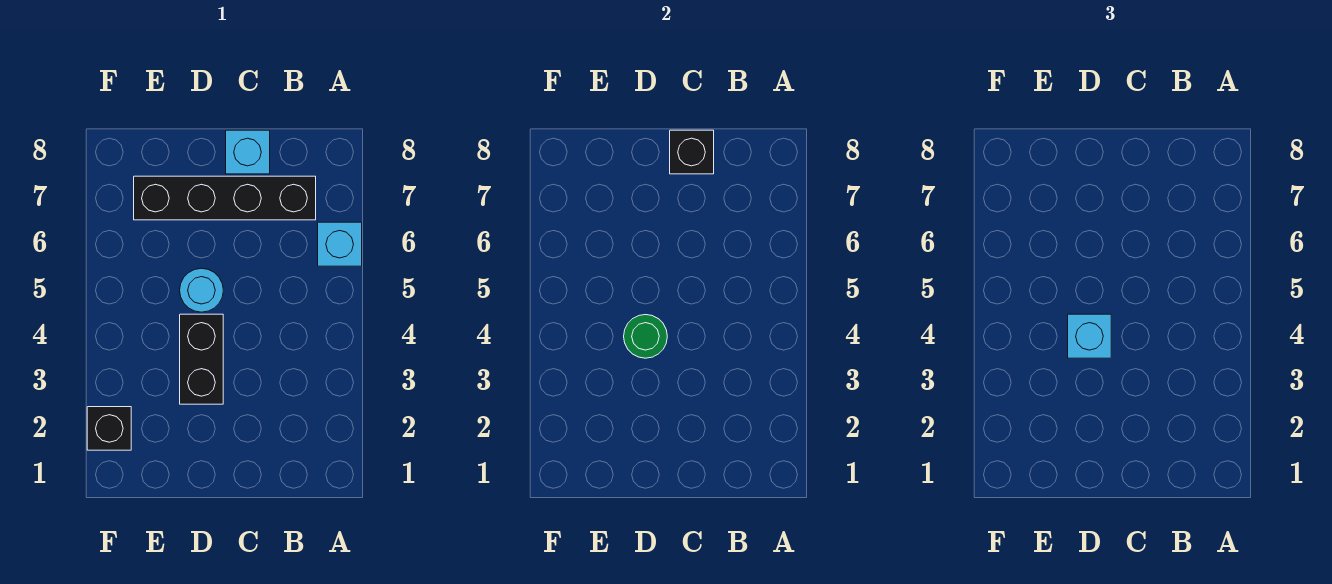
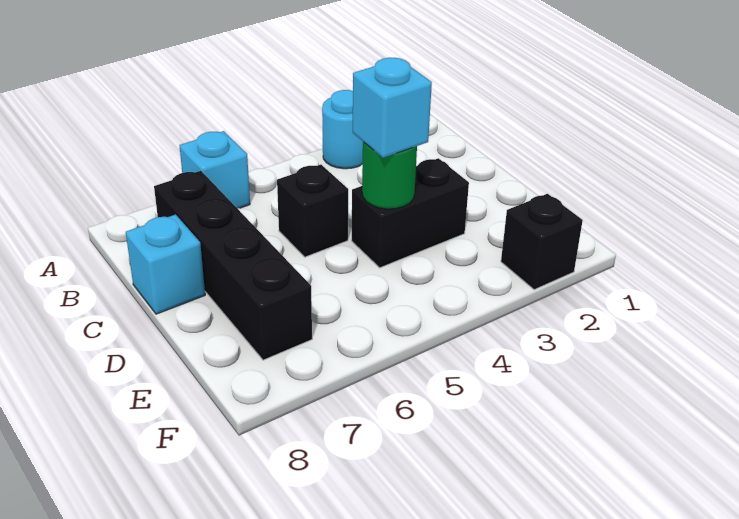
black brick C8 level 2 -> black brick C5 level 1
cyan round brick D5 level 1 -> cyan round brick A3 level 1

